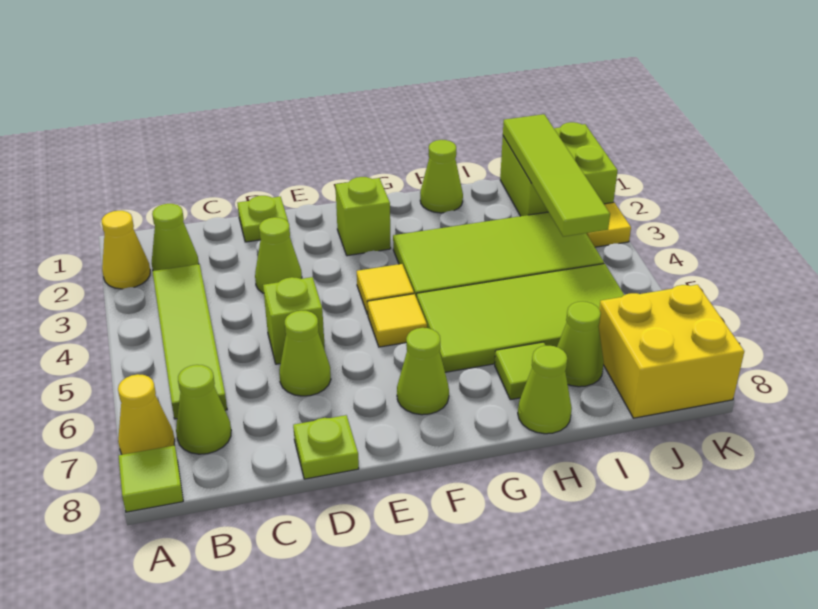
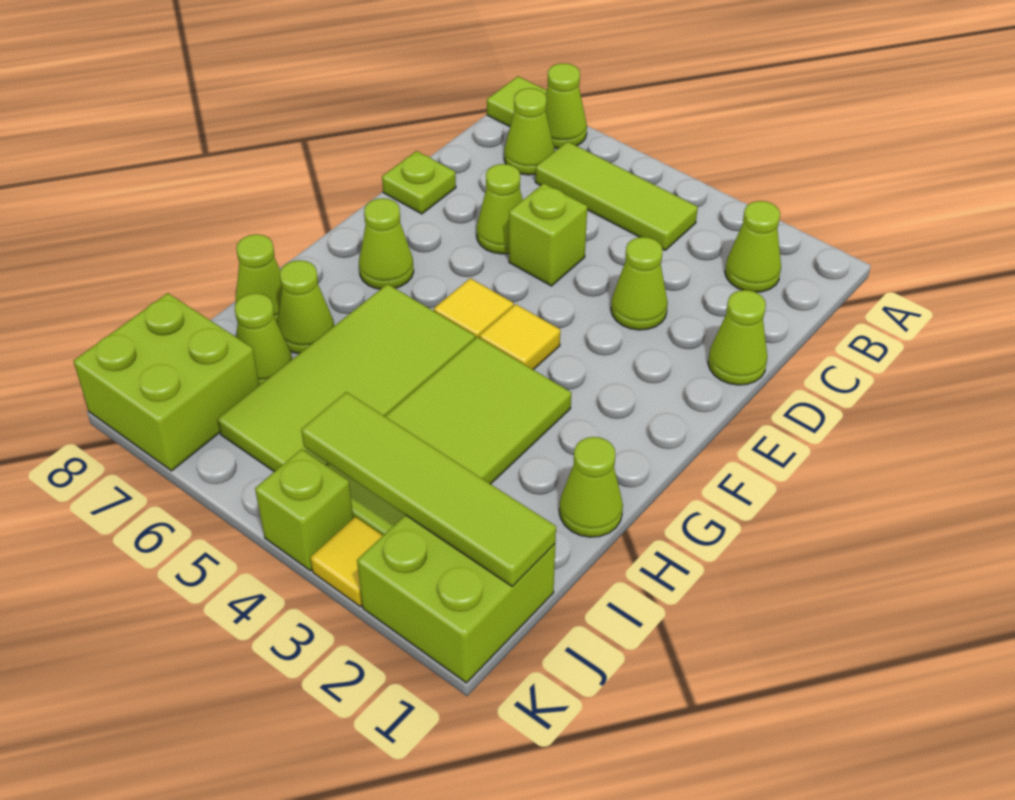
yellow cone A2 level 1 -> none
yellow cone A7 level 1 -> lime cone A7 level 1
lime tile B3:B6 level 1 -> lime tile B4:B6 level 1
lime plate D1 level 1 -> lime cone D1 level 1
lime brick F2 level 1 -> lime brick K4 level 1
lime tile H7 level 1 -> lime cone H7 level 1
yellow brick J7:K8 level 1 -> lime brick J7:K8 level 1

